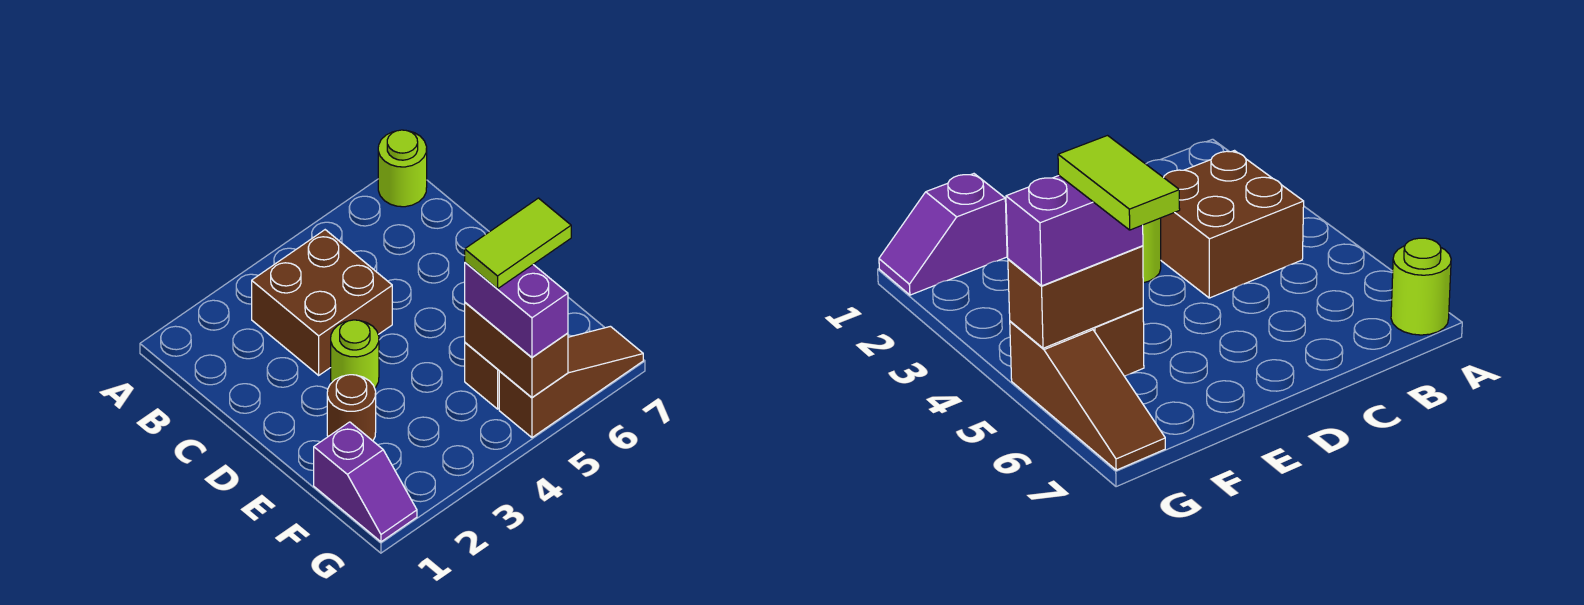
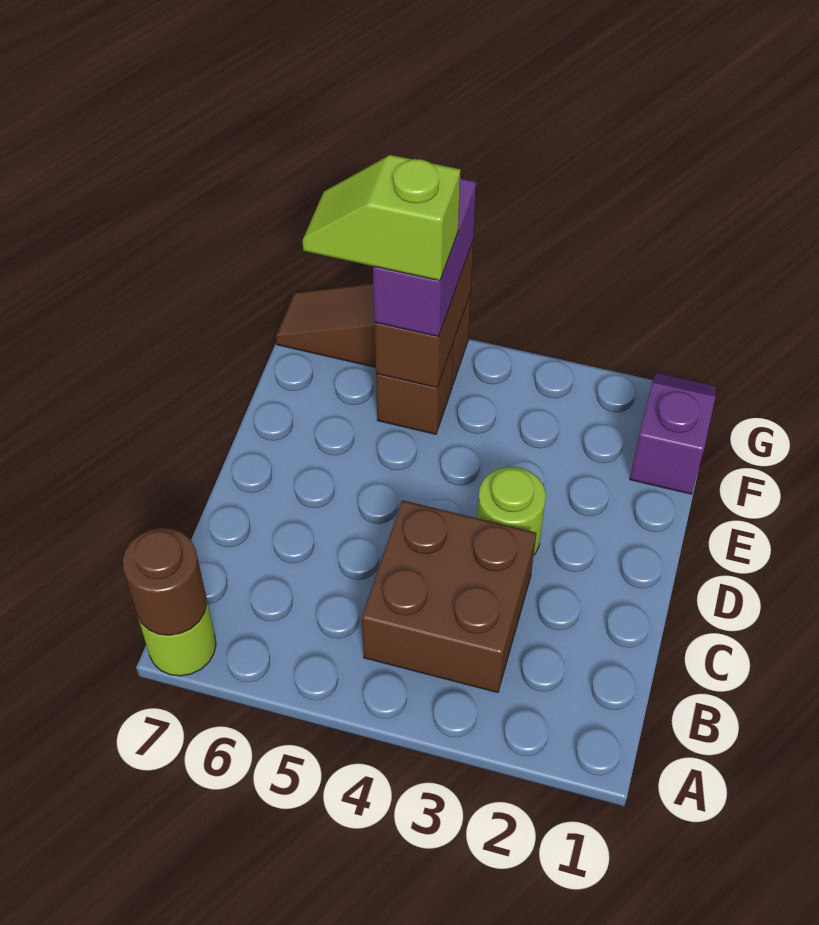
brown round brick E2 level 1 -> brown round brick A7 level 2
lime tile F5:F6 level 4 -> lime slope F5:F6 level 4 top 5

